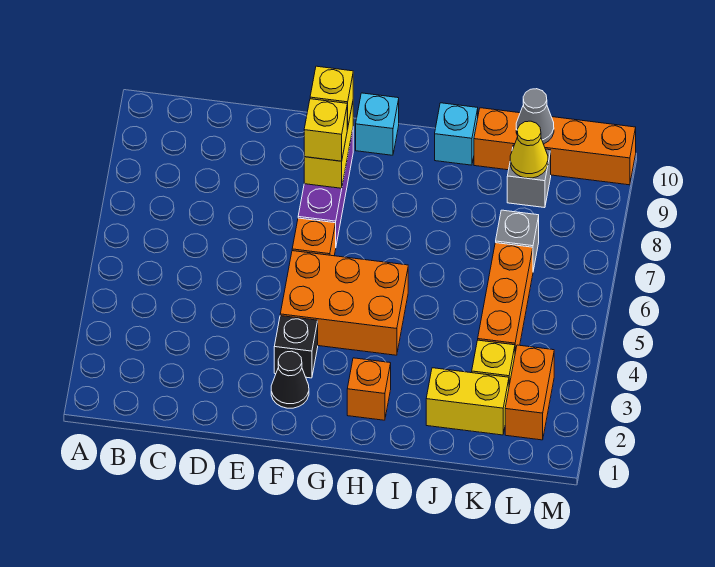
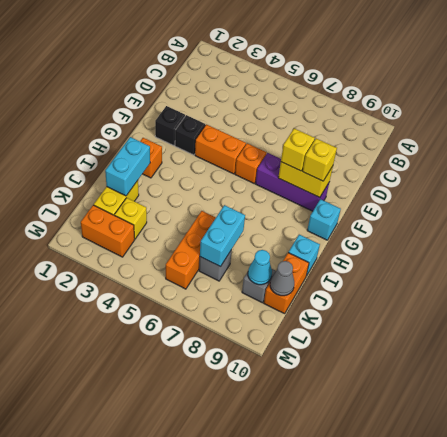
black cone F2 level 1 -> black brick F2 level 1
orange brick F4:H5 level 1 -> orange brick F4:F5 level 1
none -> cyan brick I2:J2 level 2
none -> cyan brick J7:K7 level 2
orange brick J10:M10 level 1 -> orange brick J10:K10 level 1
orange brick K4:K6 level 1 -> orange brick J6:L6 level 1
yellow cone K9 level 2 -> cyan cone K9 level 2

